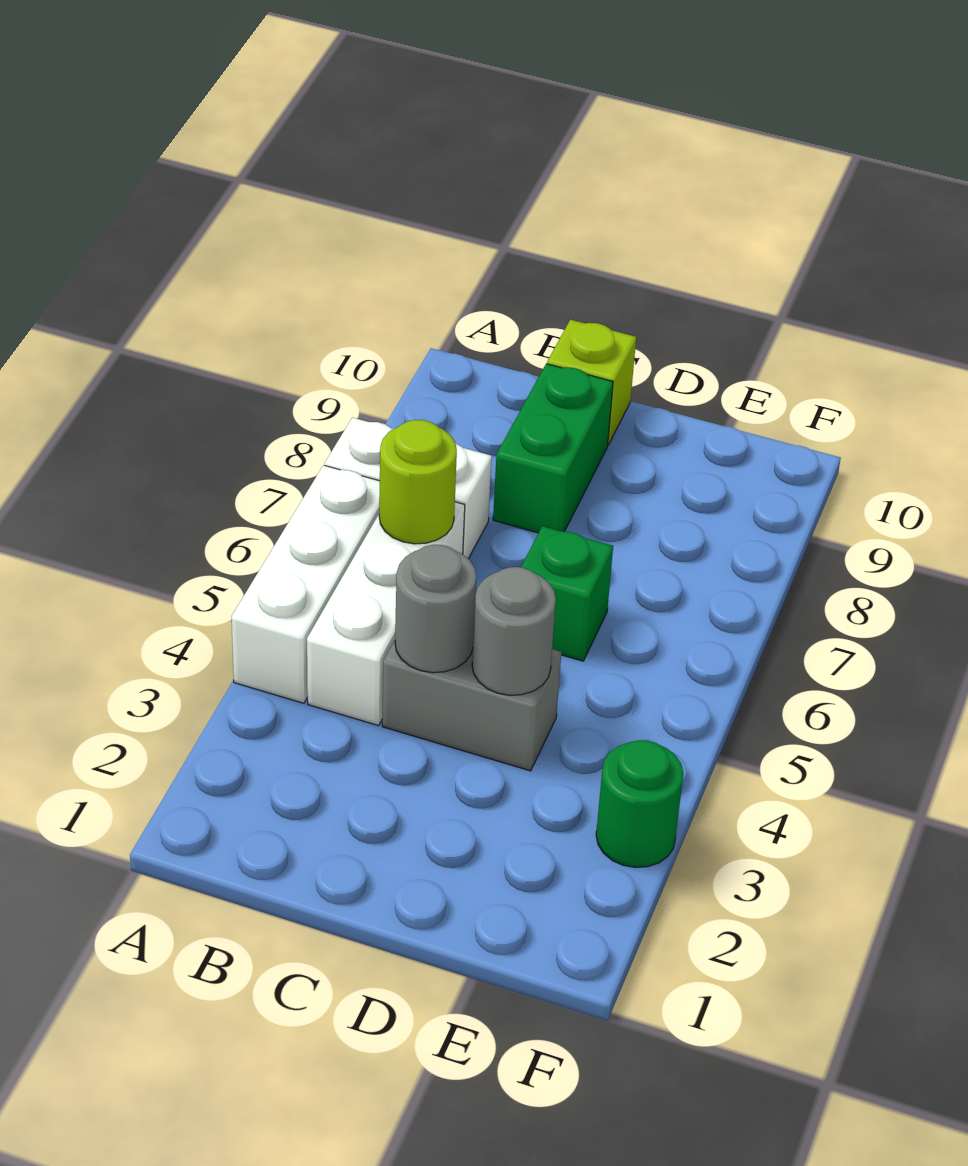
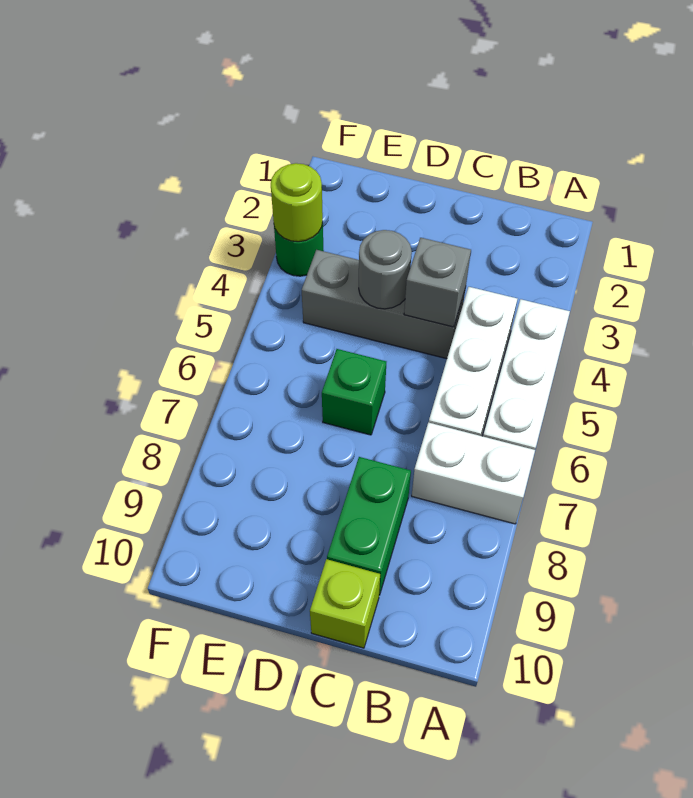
lime round brick B6 level 2 -> lime round brick F3 level 2
grey brick C4:D4 level 1 -> grey brick C4:E4 level 1
grey round brick C4 level 2 -> grey brick C4 level 2

